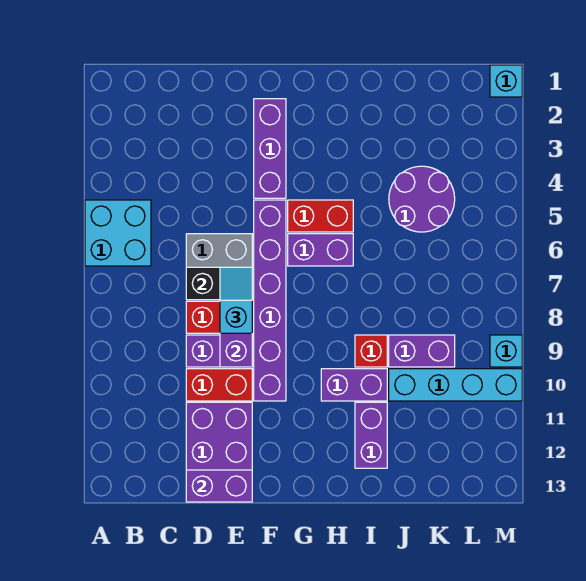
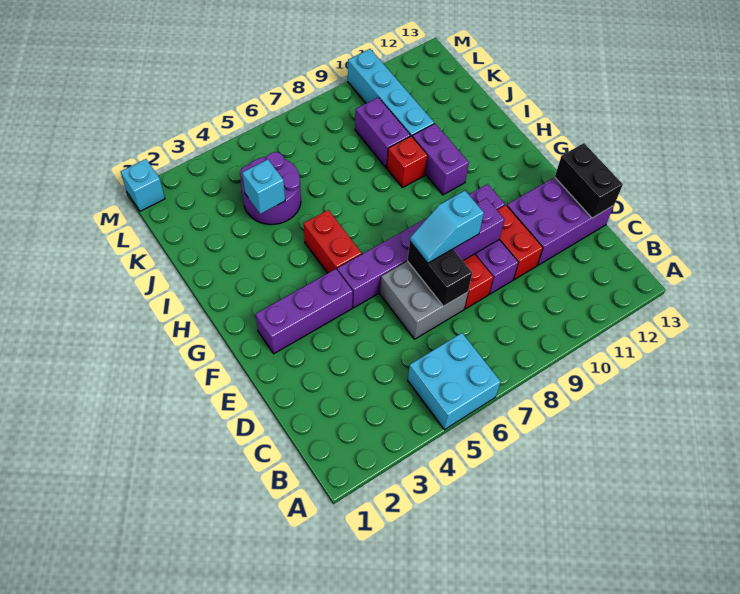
purple brick D13:E13 level 2 -> black brick D13:E13 level 2
purple brick G6:H6 level 1 -> none
purple brick I11:I12 level 1 -> none
cyan brick M9 level 1 -> cyan brick J4 level 2

